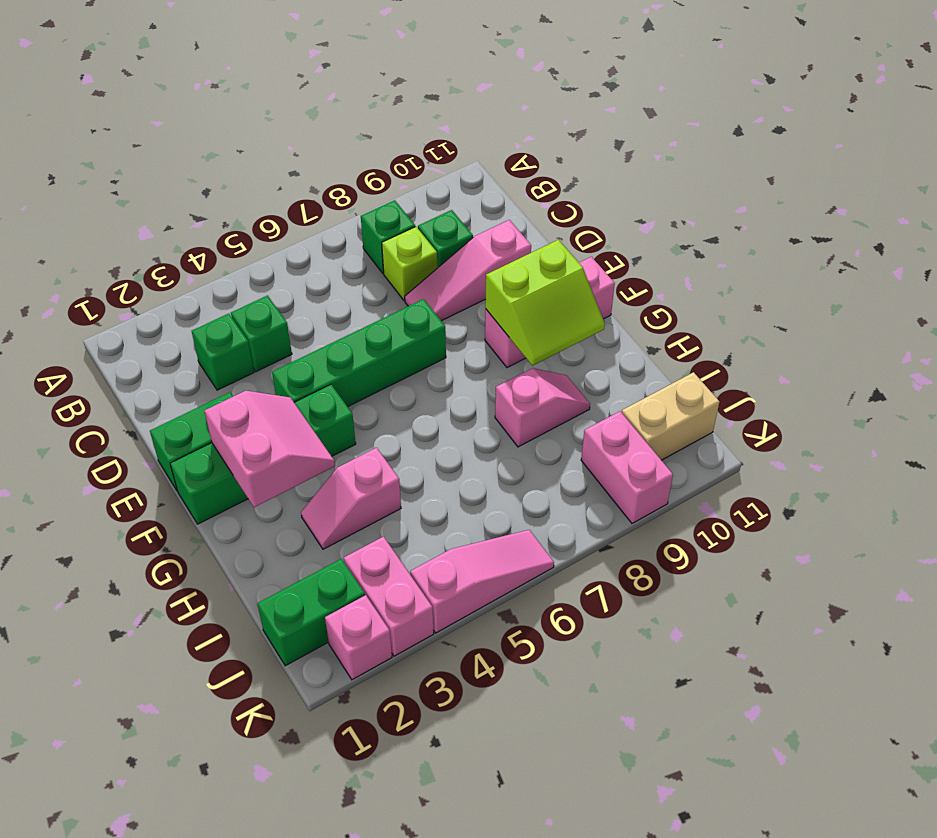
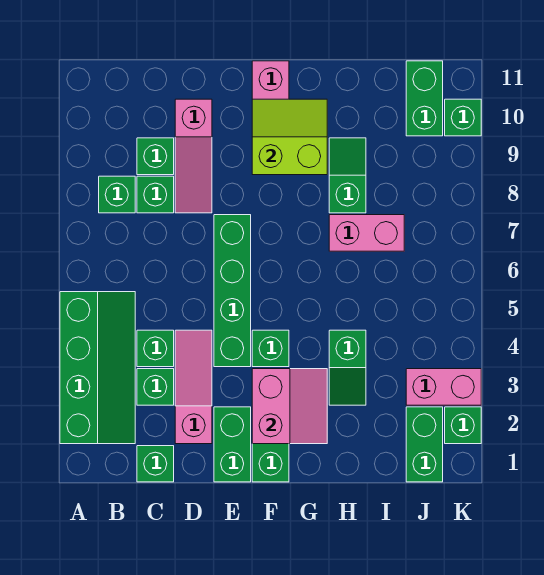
none -> green slope A2:B5 level 1 top A
none -> green brick C1 level 1
lime brick C8 level 1 -> green brick C8 level 1
pink slope F2:G3 level 2 top 2 -> pink slope F2:G3 level 2 top F
lime slope F9:G10 level 2 top F -> lime slope F9:G10 level 2 top 9
pink slope H3:H4 level 1 top 4 -> green slope H3:H4 level 1 top 4
pink slope H8:H9 level 1 top 8 -> green slope H8:H9 level 1 top 8
pink brick J9:K9 level 1 -> pink brick H7:I7 level 1
tan brick J10:J11 level 1 -> green brick J10:J11 level 1
pink brick K2 level 1 -> green brick K2 level 1
pink slope K4:K6 level 1 top 4 -> pink slope D2:D4 level 1 top 2
none -> green brick K10 level 1

